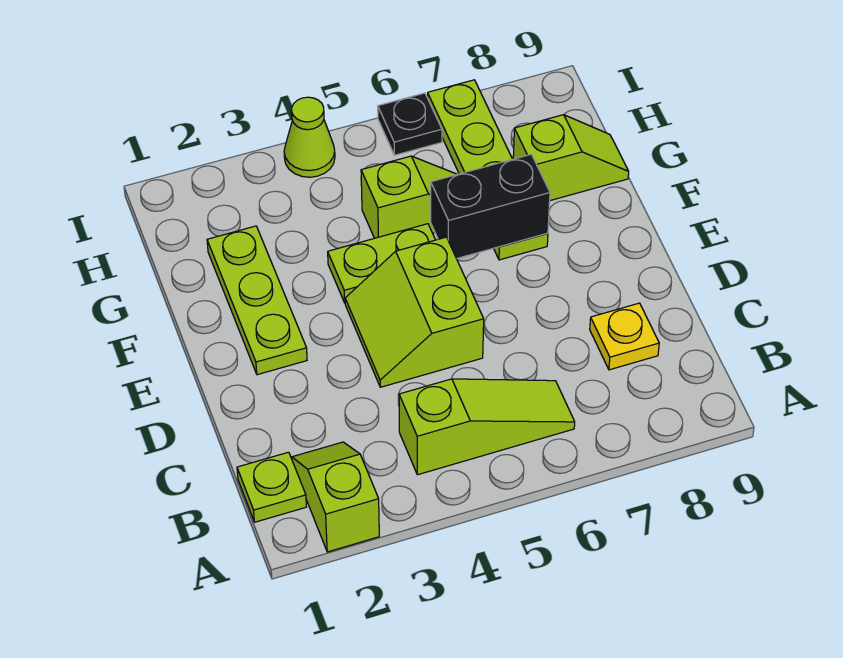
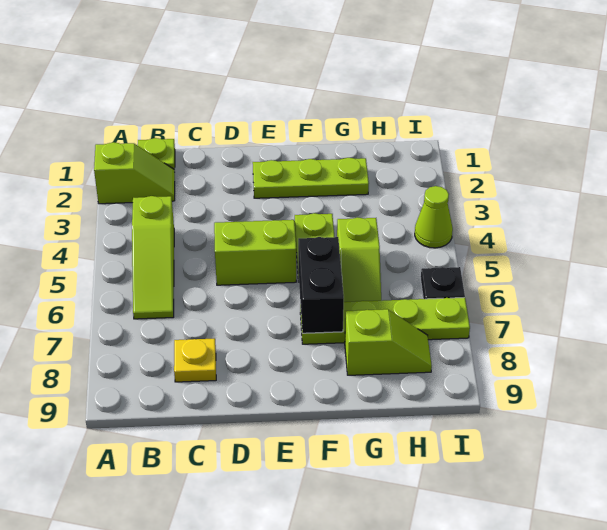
lime slope G8:G9 level 1 top 8 -> lime slope G8:H8 level 1 top G

